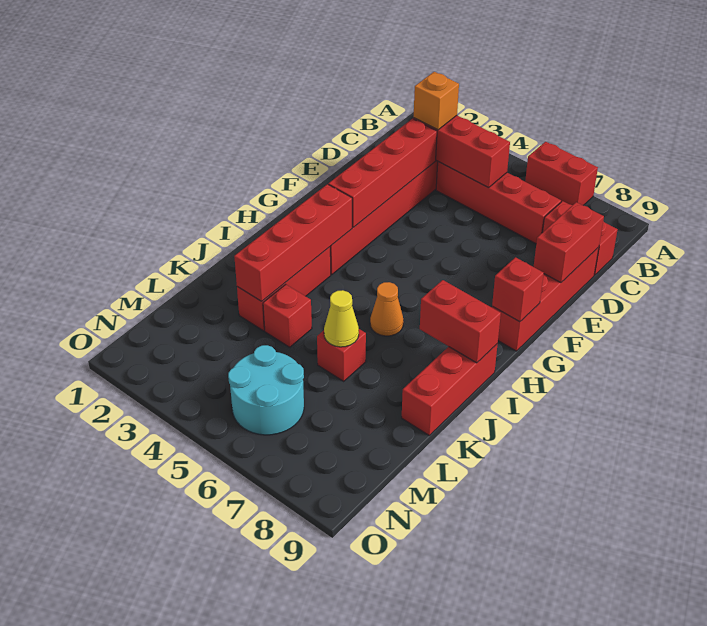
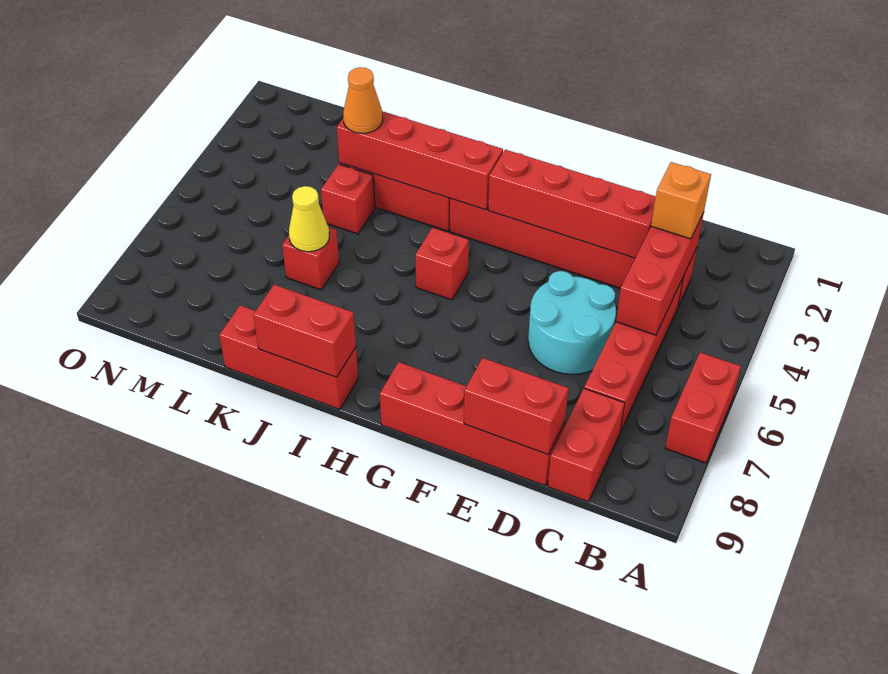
red brick G9 level 2 -> red brick H5 level 1
orange cone I6 level 1 -> orange cone K3 level 3
red brick I8:I9 level 2 -> red brick I9:J9 level 2
cyan round brick M5:N6 level 1 -> cyan round brick D5:E6 level 1

